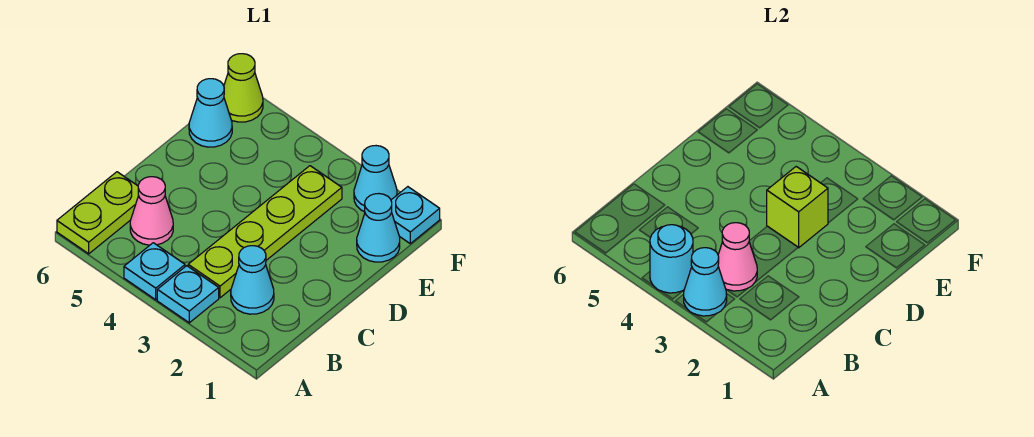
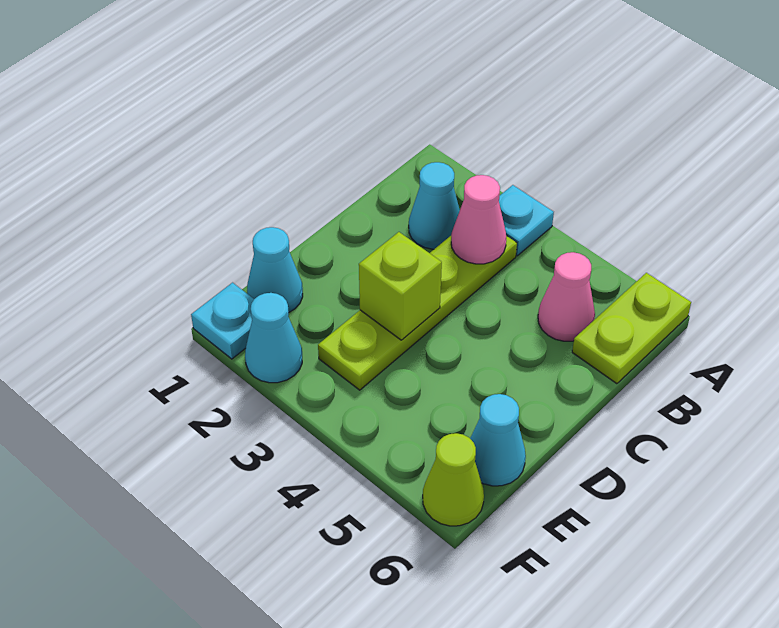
cyan cone A3 level 2 -> none
cyan plate A4 level 1 -> none
cyan round brick A4 level 2 -> none

